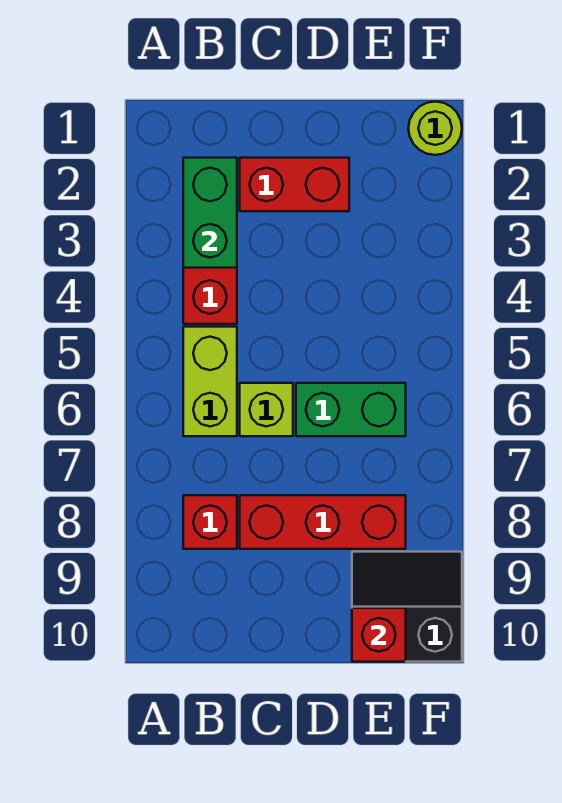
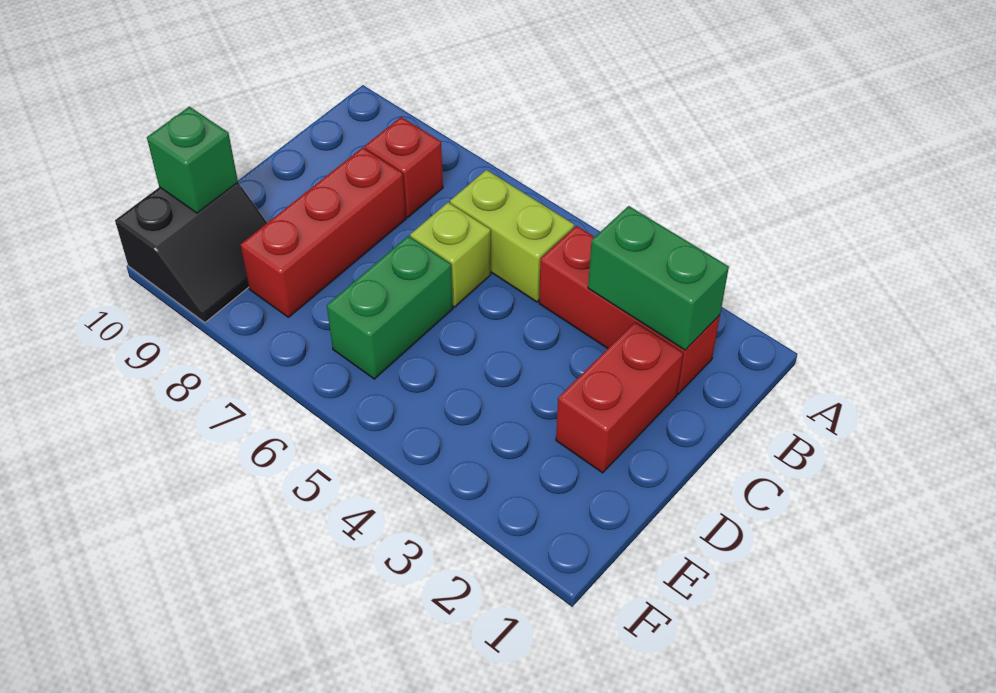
red brick E10 level 2 -> green brick E10 level 2
lime round brick F1 level 1 -> none

